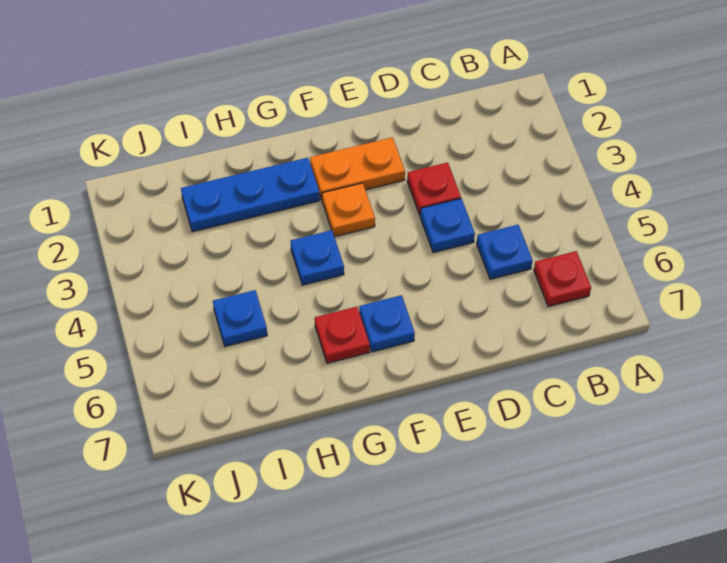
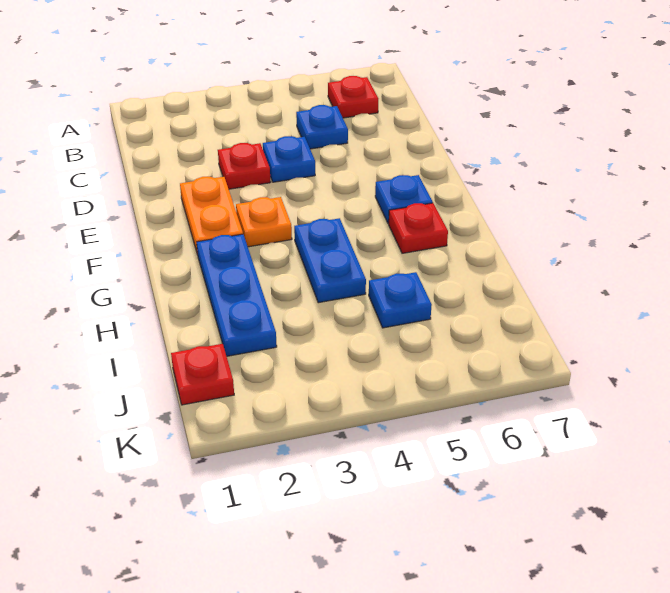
blue plate G4 level 1 -> blue plate G4:H4 level 1
none -> red plate J1 level 1

